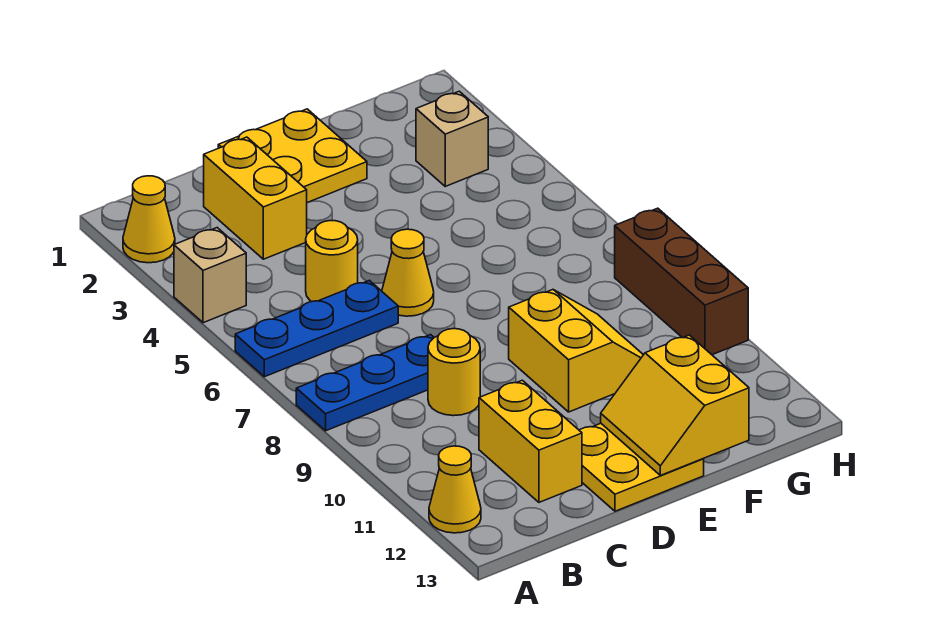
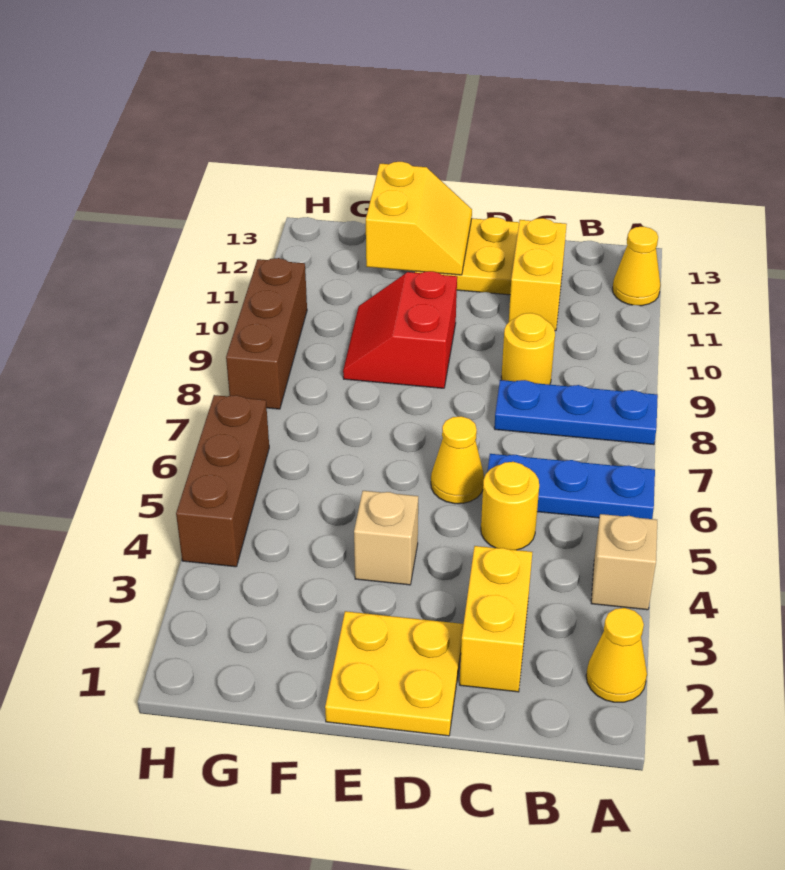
yellow slope E9:F10 level 1 top E -> red slope E9:F10 level 1 top E
tan brick G3 level 1 -> tan brick E4 level 1
none -> brown brick H4:H6 level 1

